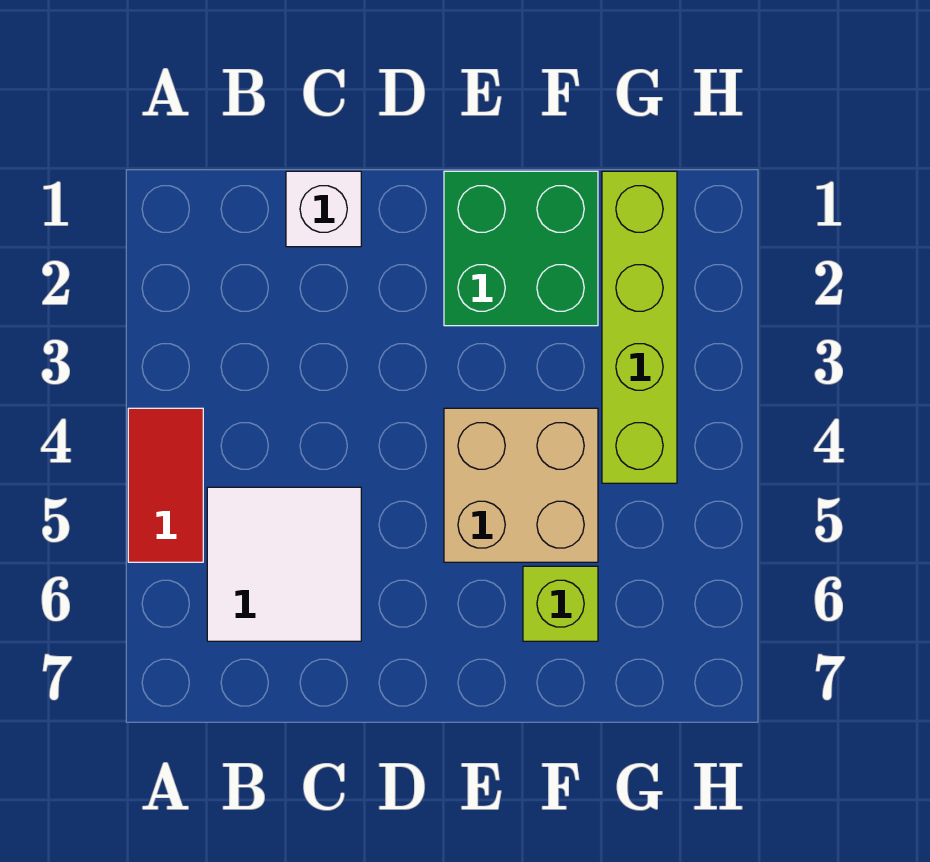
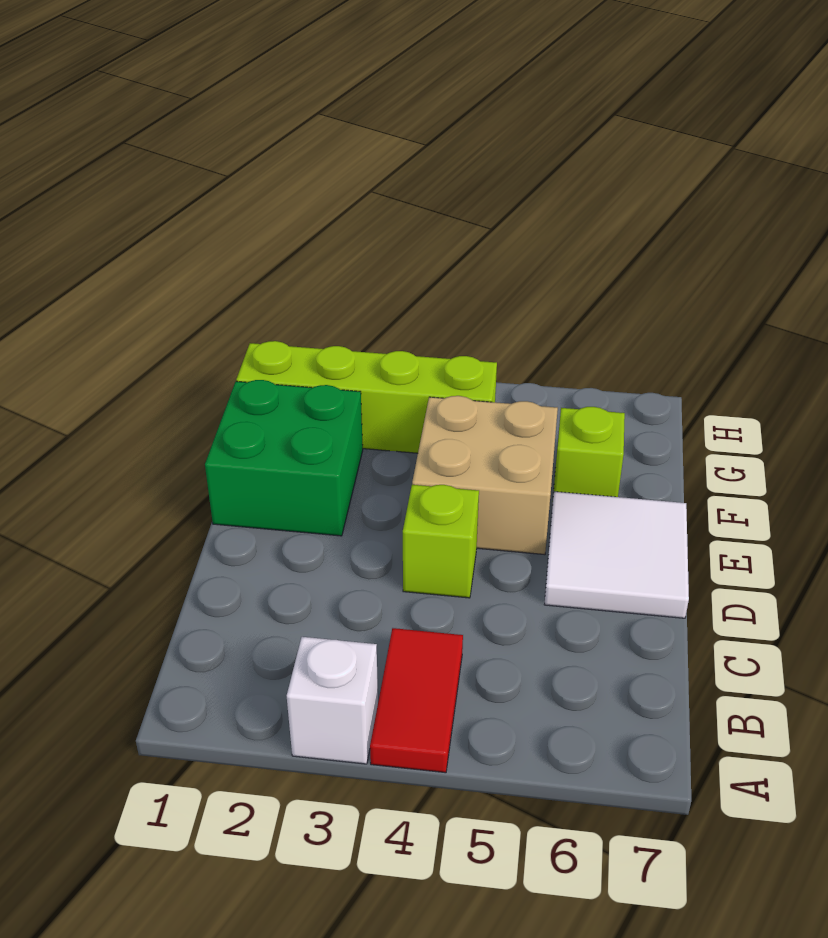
red tile A4:A5 level 1 -> red tile A4:B4 level 1
white tile B5:C6 level 1 -> white tile D6:E7 level 1
white brick C1 level 1 -> white brick A3 level 1
none -> lime brick D4 level 1

